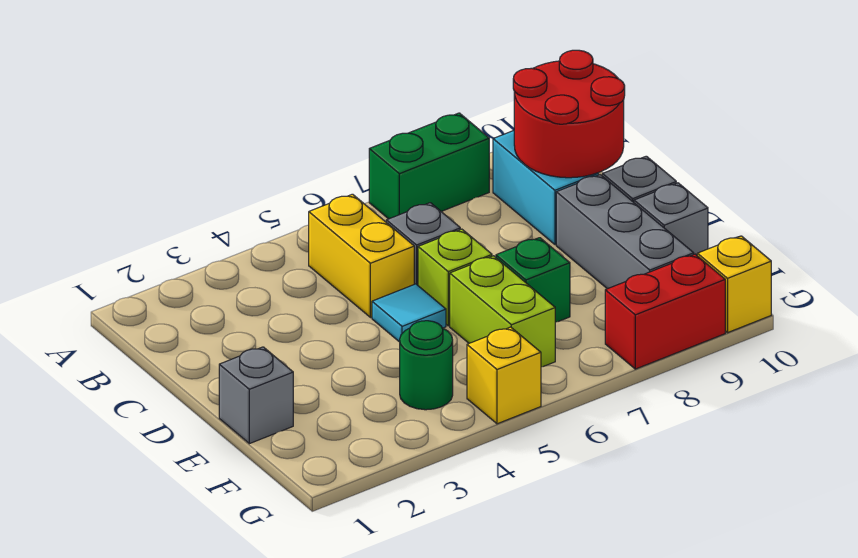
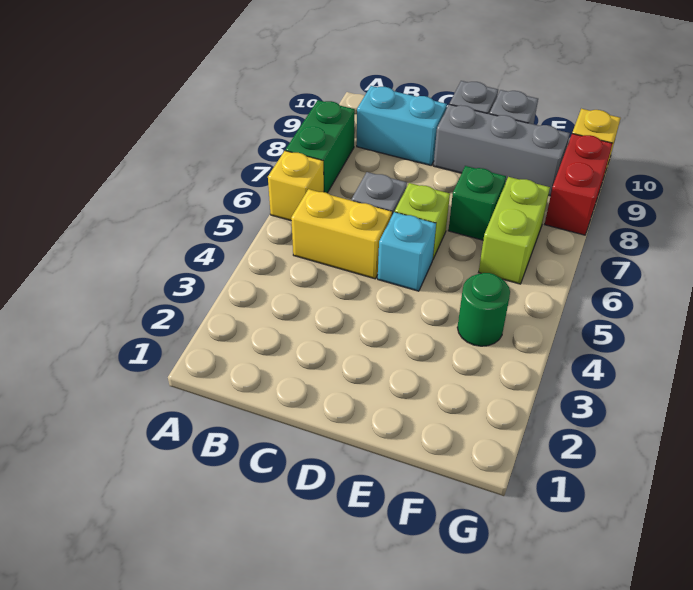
red round brick B9:C10 level 2 -> none
cyan tile D5 level 1 -> cyan brick D5 level 1
grey brick E1 level 1 -> none
lime brick E6:F6 level 1 -> lime brick F6:F7 level 1
yellow brick G5 level 1 -> yellow brick A6 level 1

